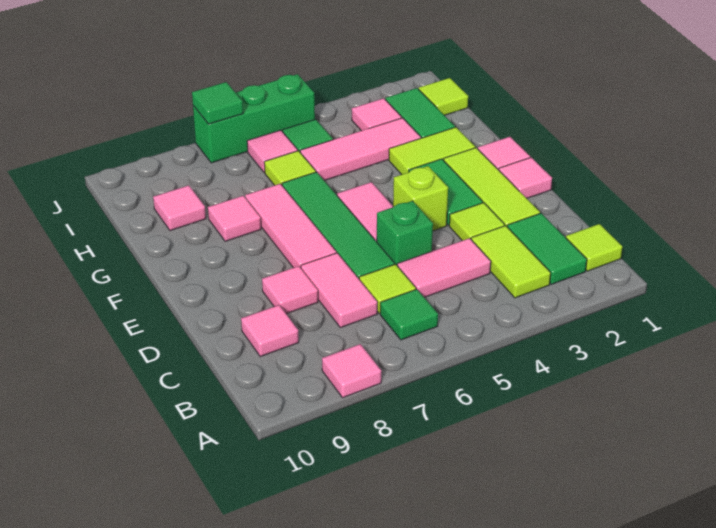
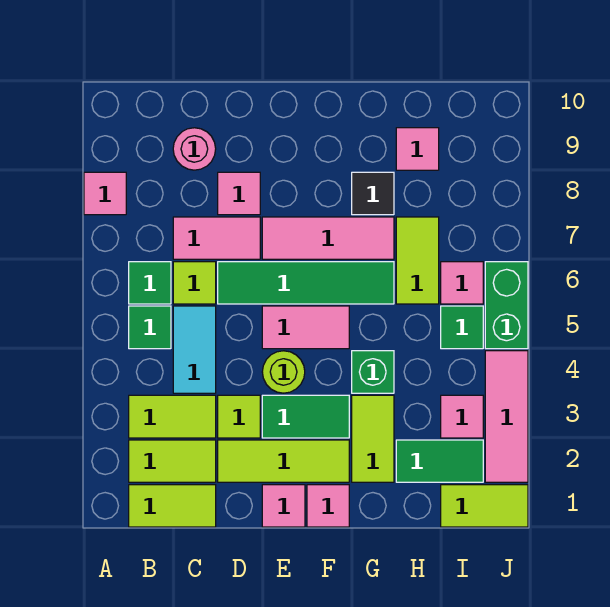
lime tile B1 level 1 -> lime tile B1:C1 level 1
green tile B2:C2 level 1 -> lime tile B2:C2 level 1
pink tile C4:C5 level 1 -> cyan tile C4:C5 level 1
pink tile C9 level 1 -> pink round brick C9 level 1
green brick D5 level 1 -> green brick G4 level 1
lime brick E4 level 1 -> lime round brick E4 level 1
pink tile G8 level 1 -> black tile G8 level 1
pink tile H3:H5 level 1 -> pink tile J2:J4 level 1
lime tile H6 level 1 -> lime tile H6:H7 level 1
lime tile I1 level 1 -> lime tile I1:J1 level 1
green brick J5:J7 level 1 -> green brick J5:J6 level 1
green tile J7 level 2 -> green tile B5 level 1

